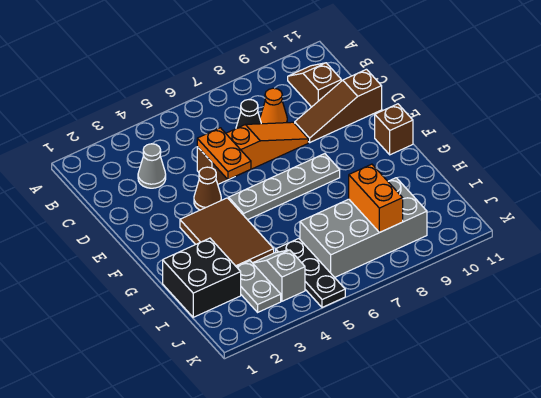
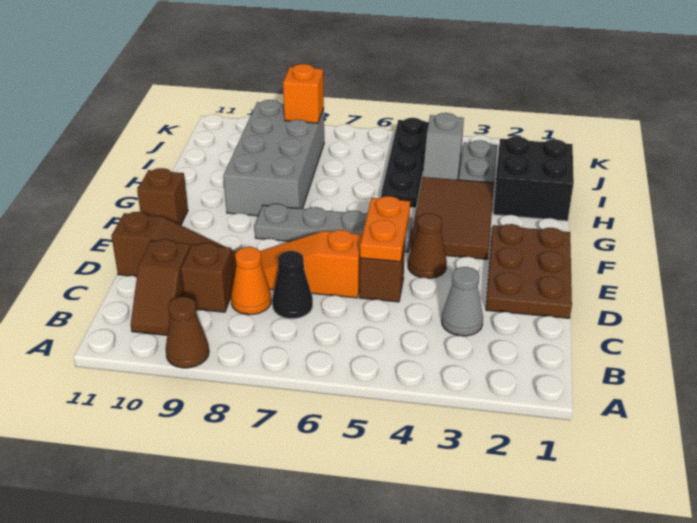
none -> brown cone A9 level 1
none -> brown brick C9 level 1
none -> brown plate D1:F2 level 1
black plate I5:K5 level 1 -> black plate H5:K5 level 1
grey brick I6:J9 level 1 -> grey brick G8:J9 level 1
orange brick I8:J8 level 2 -> orange brick J8 level 2

